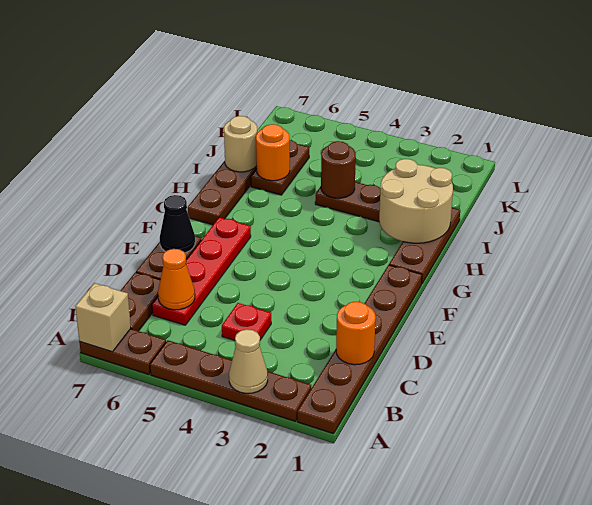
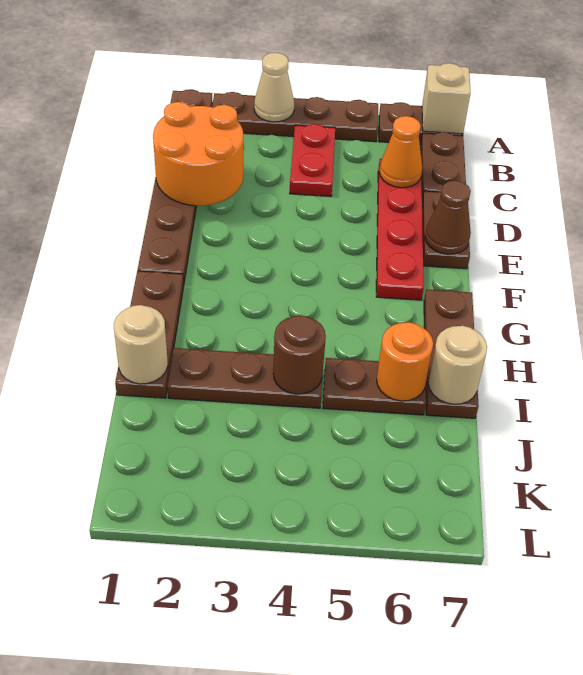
orange round brick C1 level 2 -> orange round brick C1:D2 level 2
red plate C4 level 1 -> red plate B4:C4 level 1
black cone E7 level 2 -> brown cone E7 level 2
tan round brick H1:I2 level 2 -> tan round brick I1 level 2
brown plate I6:J6 level 1 -> brown plate I5:I6 level 1

